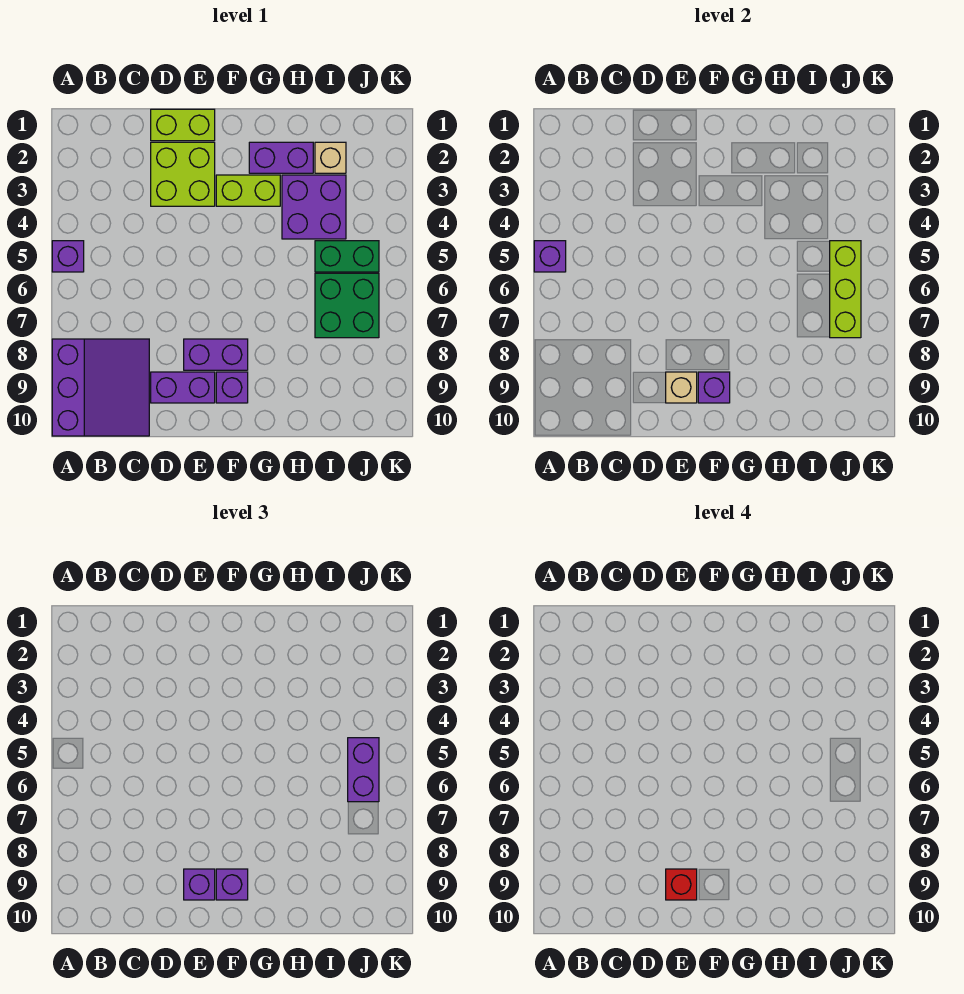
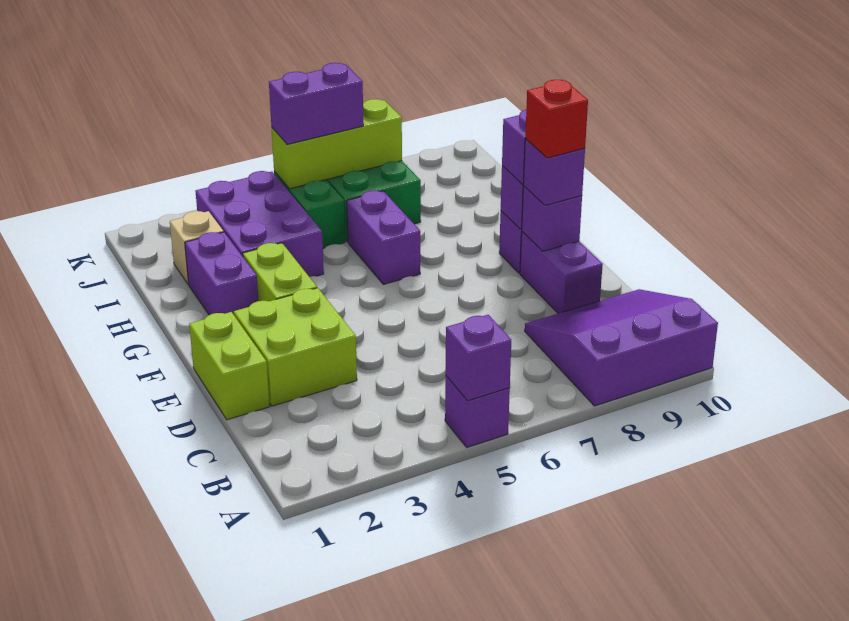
purple brick E8:F8 level 1 -> purple brick G6:H6 level 1
tan brick E9 level 2 -> purple brick E9 level 2
purple brick H3:I4 level 1 -> purple brick H3:J4 level 1

